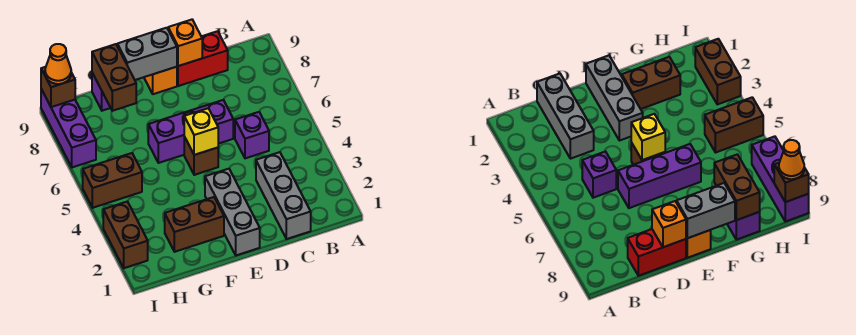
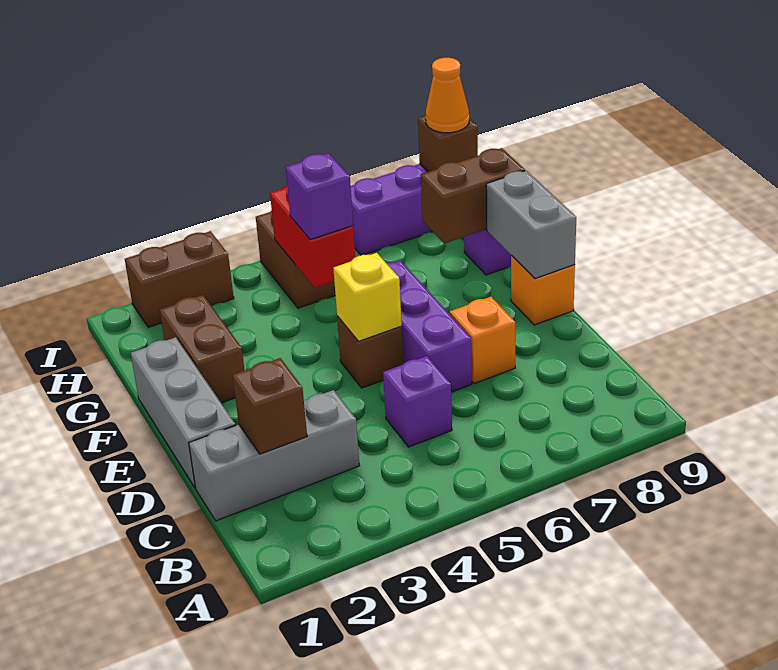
none -> brown brick C2 level 2
red brick C9:D9 level 1 -> red brick G5:H5 level 2
orange brick D9 level 2 -> orange brick D7 level 1
grey brick E1:E3 level 1 -> grey brick D1:F1 level 1
none -> purple brick G5 level 3

